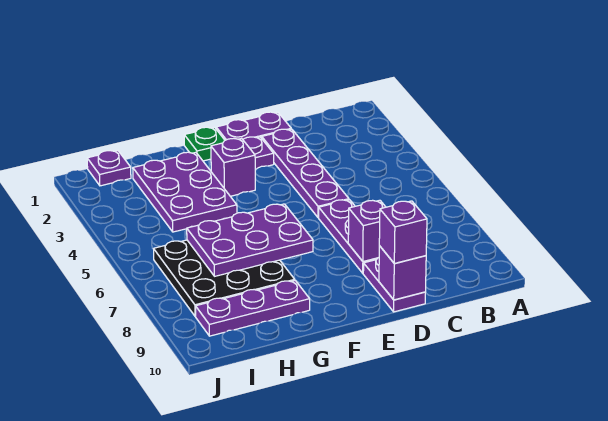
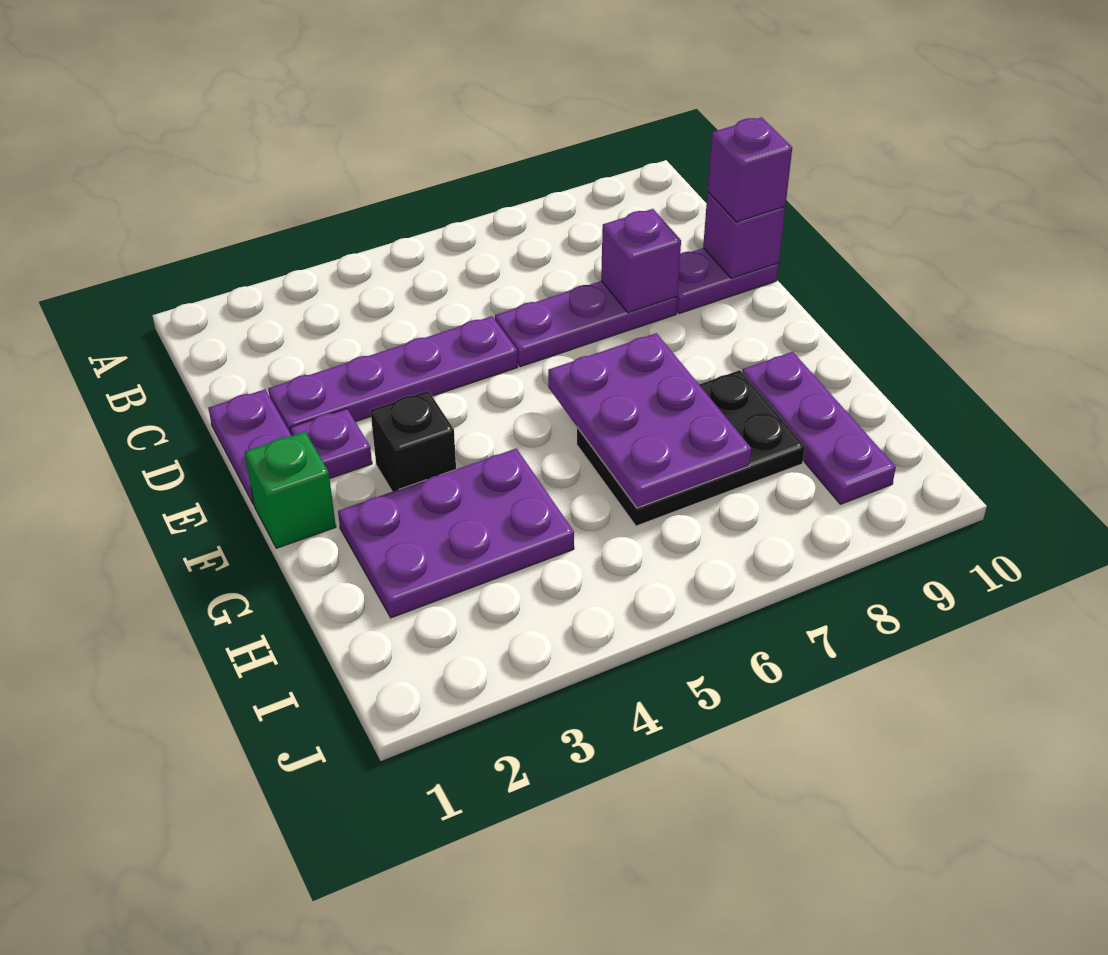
green plate F1 level 1 -> green brick F1 level 1
purple brick F3 level 1 -> black brick F3 level 1
black plate G6:I8 level 1 -> black plate G6:H8 level 1
purple plate I1 level 1 -> none

